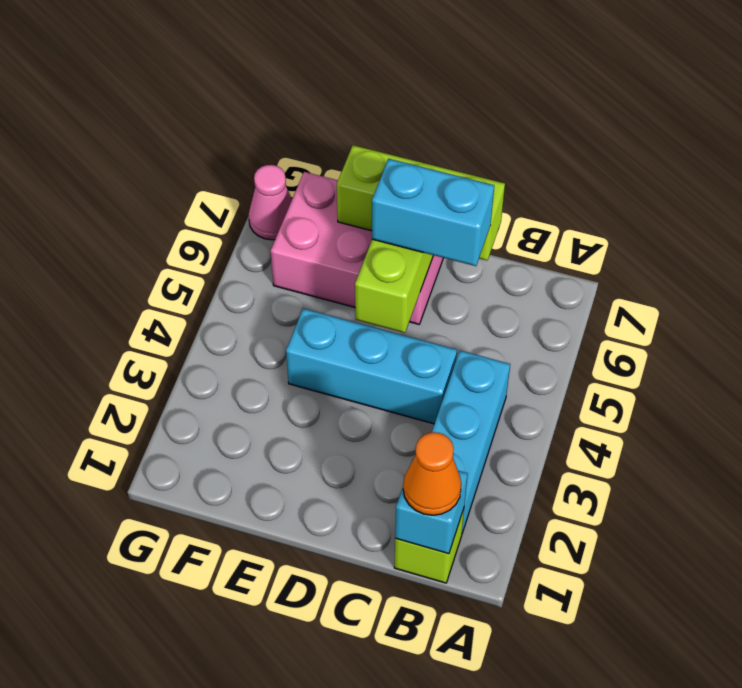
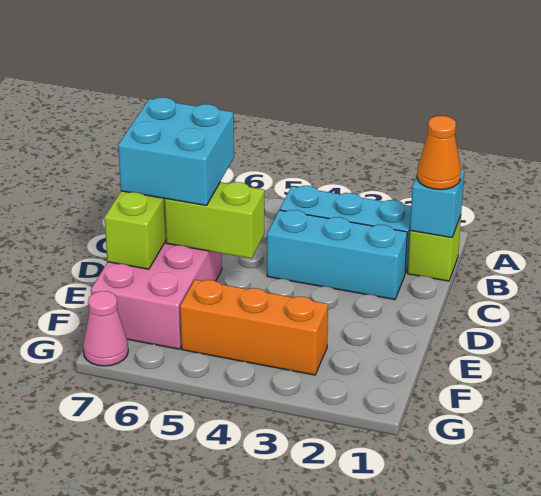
cyan brick C4:E4 level 1 -> cyan brick C2:C4 level 1
cyan brick C6:D6 level 3 -> cyan brick C6:D7 level 3
none -> orange brick F3:F5 level 1

